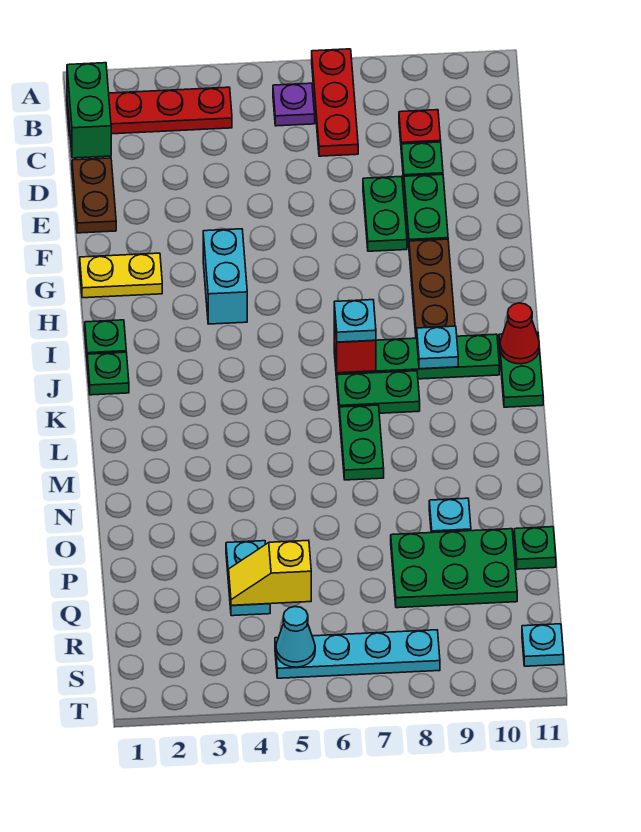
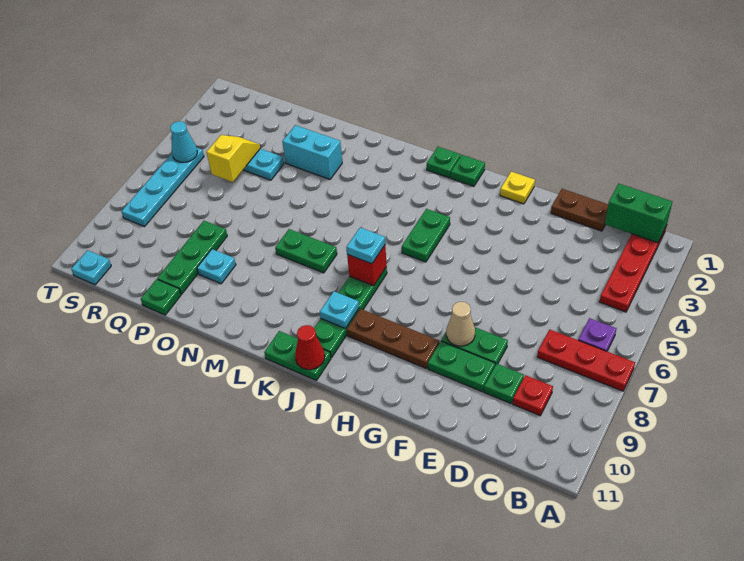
none -> tan cone F8 level 2
yellow plate G1:G2 level 1 -> yellow plate G1 level 1
cyan brick G4:H4 level 1 -> cyan brick N3:O3 level 1
green plate K7:K8 level 1 -> green plate I4:I5 level 1
green plate P8:Q10 level 1 -> green plate P8:P10 level 1

